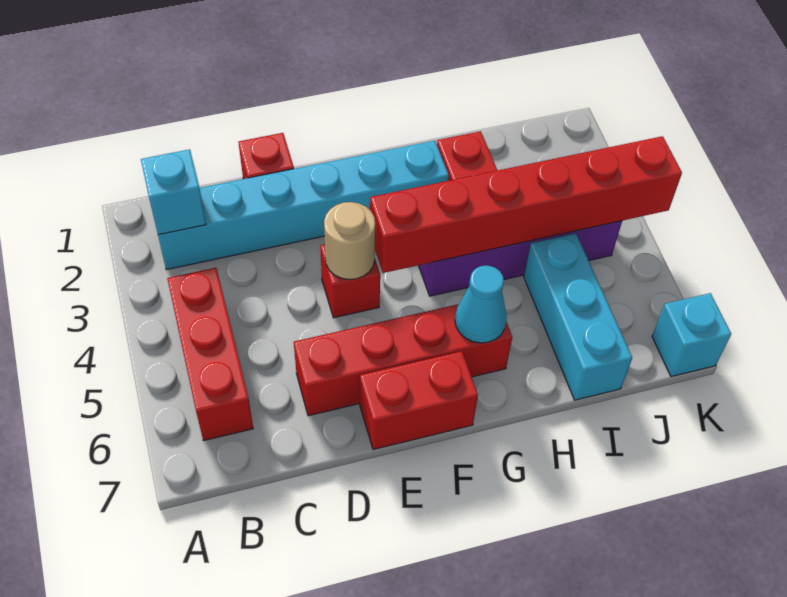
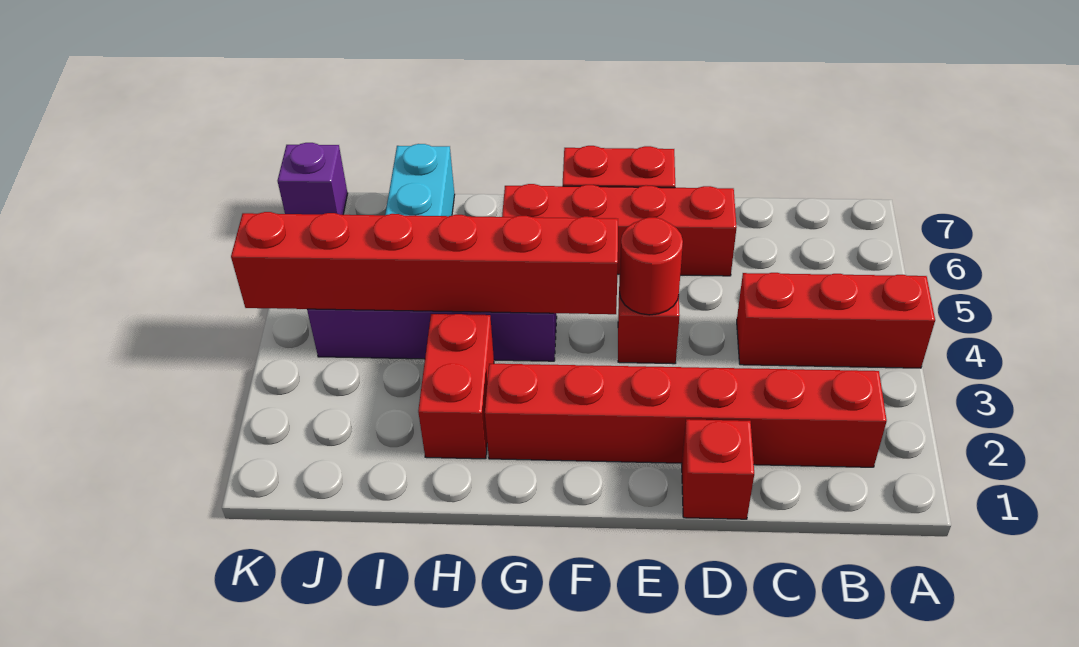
cyan brick B2:G2 level 1 -> red brick B2:G2 level 1
cyan brick B2 level 2 -> none
red brick B4:B6 level 1 -> red brick A4:C4 level 1
tan round brick E4 level 2 -> red round brick E4 level 2
cyan cone G6 level 2 -> none
cyan brick K7 level 1 -> purple brick K7 level 1

